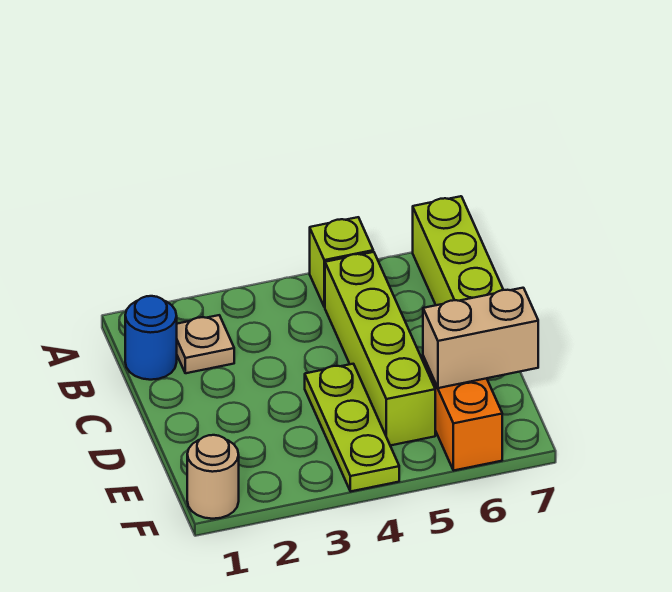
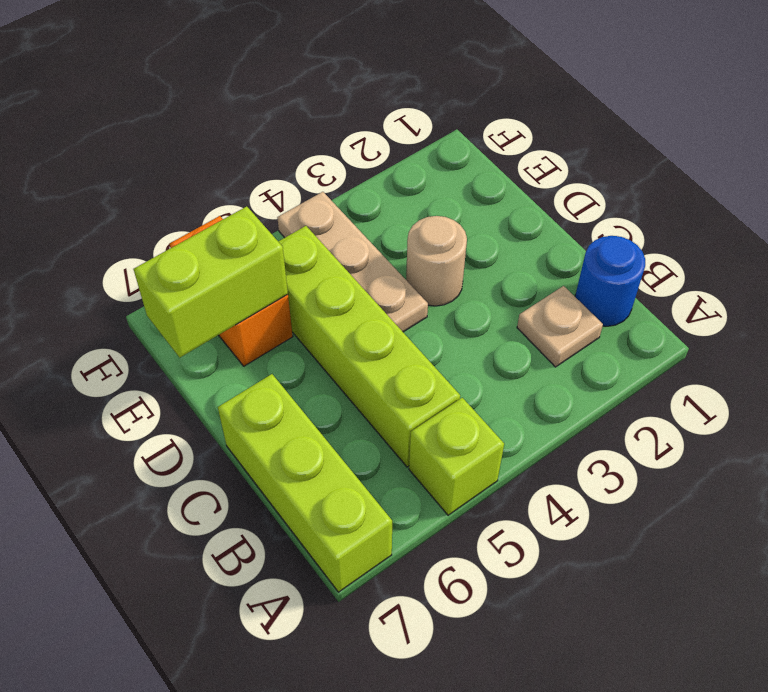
lime plate D4:F4 level 1 -> tan plate D4:F4 level 1
tan brick E6:E7 level 2 -> lime brick E6:E7 level 2
tan round brick F1 level 1 -> tan round brick D3 level 1

